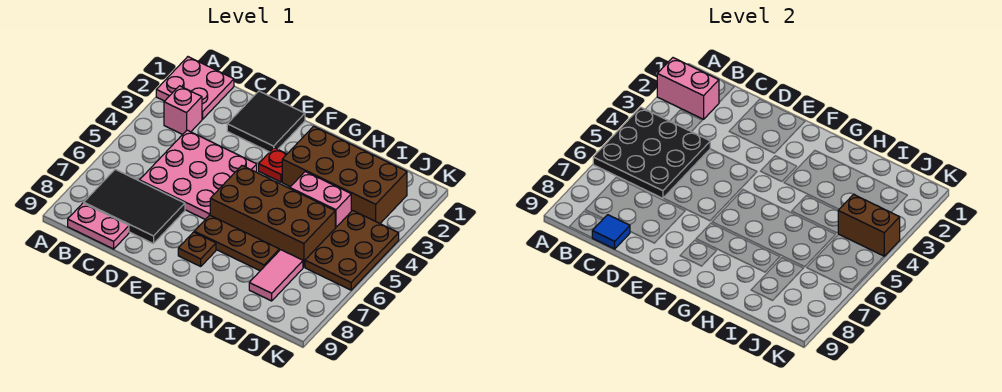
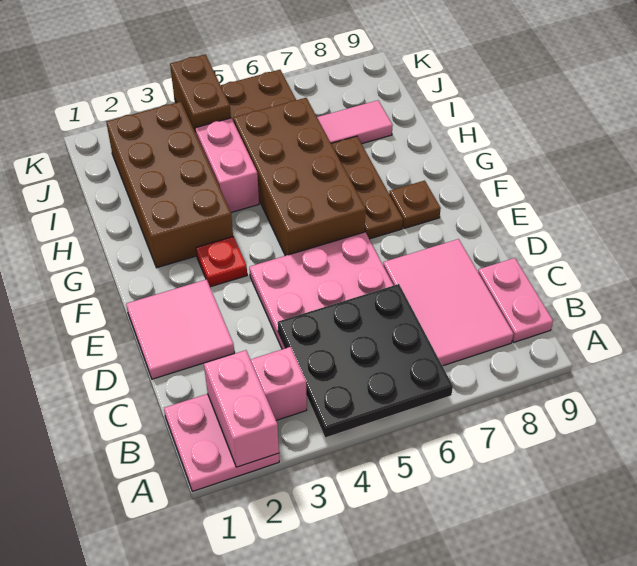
black tile B7:D8 level 1 -> pink tile B7:D8 level 1
blue tile C9 level 2 -> none
black tile D1:E2 level 1 -> pink tile D1:E2 level 1

